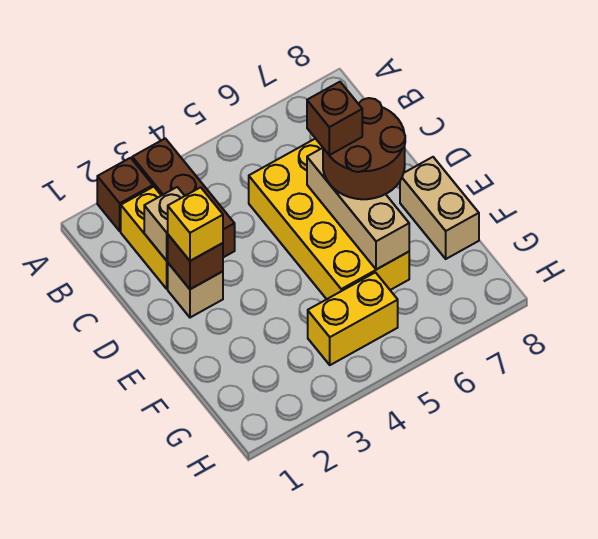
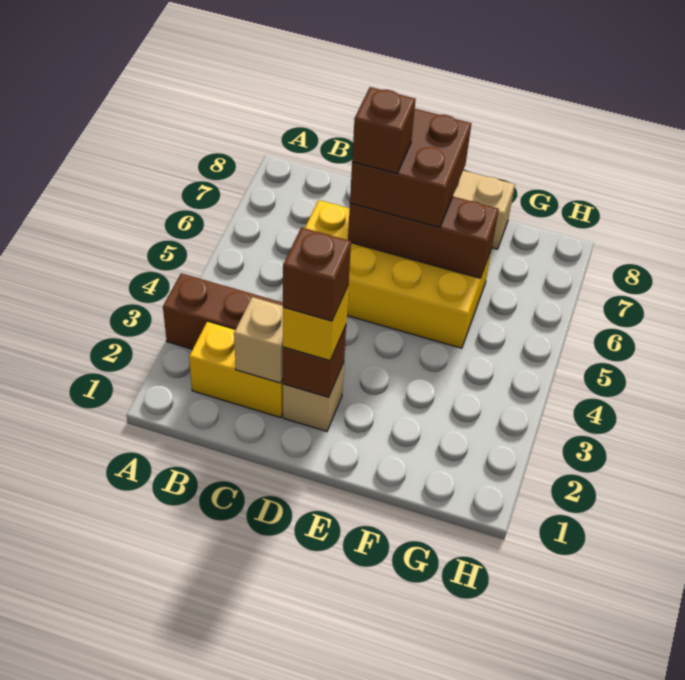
brown brick A2 level 1 -> brown brick D2 level 4
tan brick D6:F6 level 2 -> brown brick D6:F6 level 2
brown round brick D6:E7 level 3 -> brown brick D6:E7 level 3
yellow brick G4:G5 level 1 -> none

